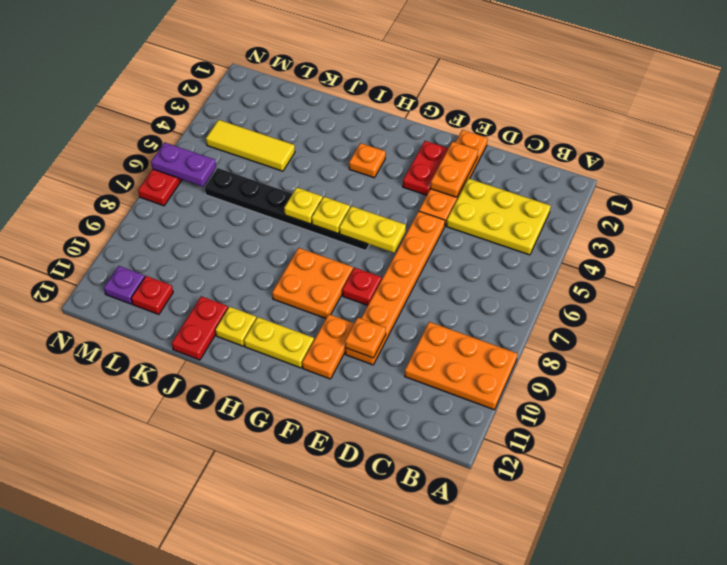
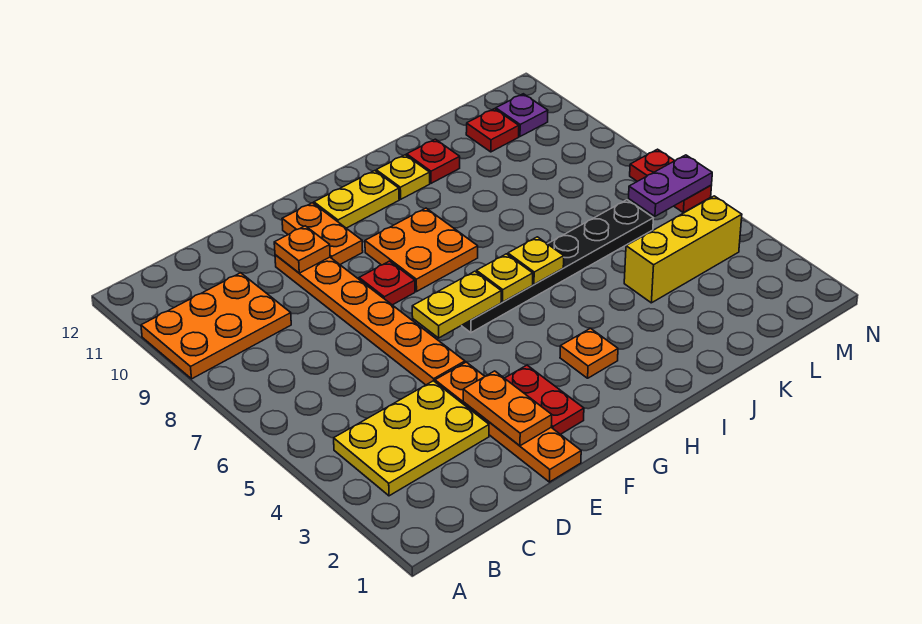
red plate J11:J12 level 1 -> red plate J11 level 1
yellow tile K4:M4 level 1 -> yellow brick K4:M4 level 1

